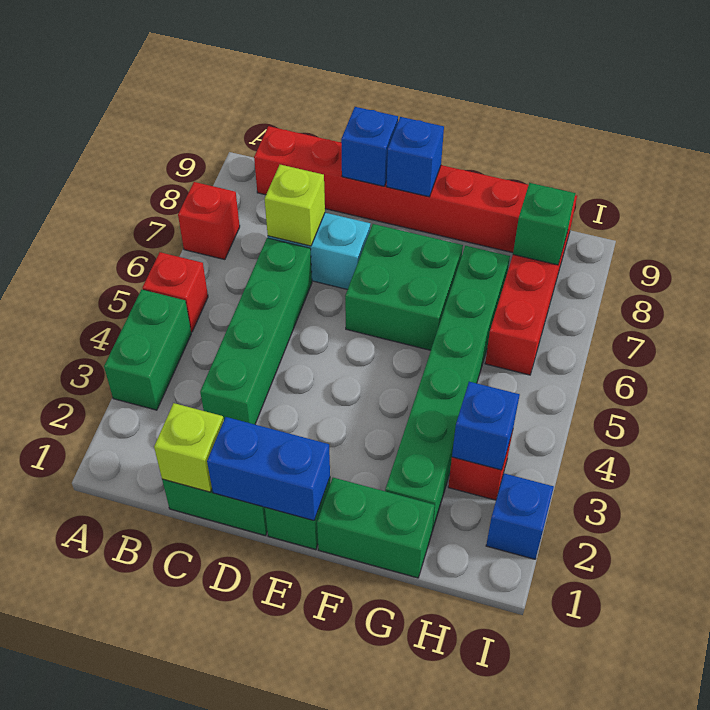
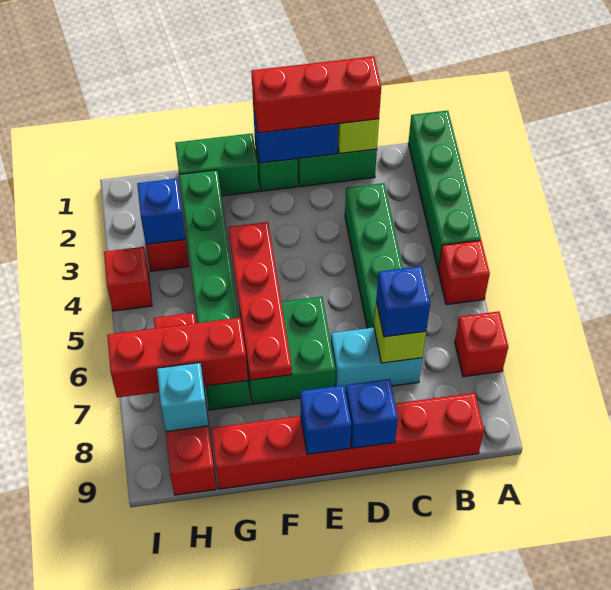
green brick A3:A4 level 1 -> green brick A1:A4 level 1
none -> red brick C1:E1 level 3
none -> red plate F4:F7 level 2
none -> red brick G7:I7 level 2
green brick H8 level 2 -> cyan brick H8 level 2
blue brick I2 level 1 -> blue brick C7 level 3
none -> red brick I4 level 1

